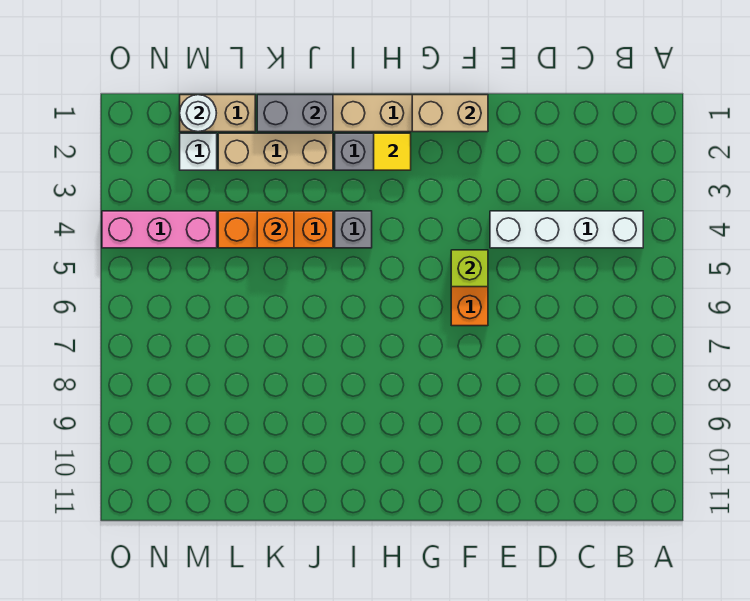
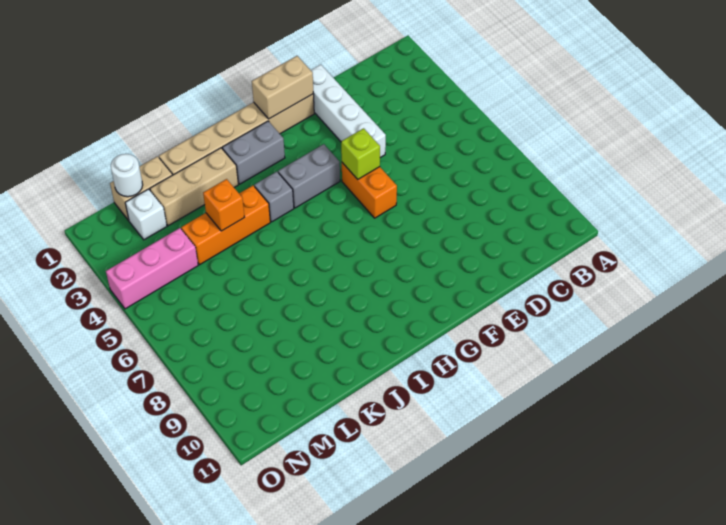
white brick B4:E4 level 1 -> white brick E1:E4 level 1
yellow tile H2 level 2 -> none
grey brick J1:K1 level 2 -> grey brick G4:H4 level 1

